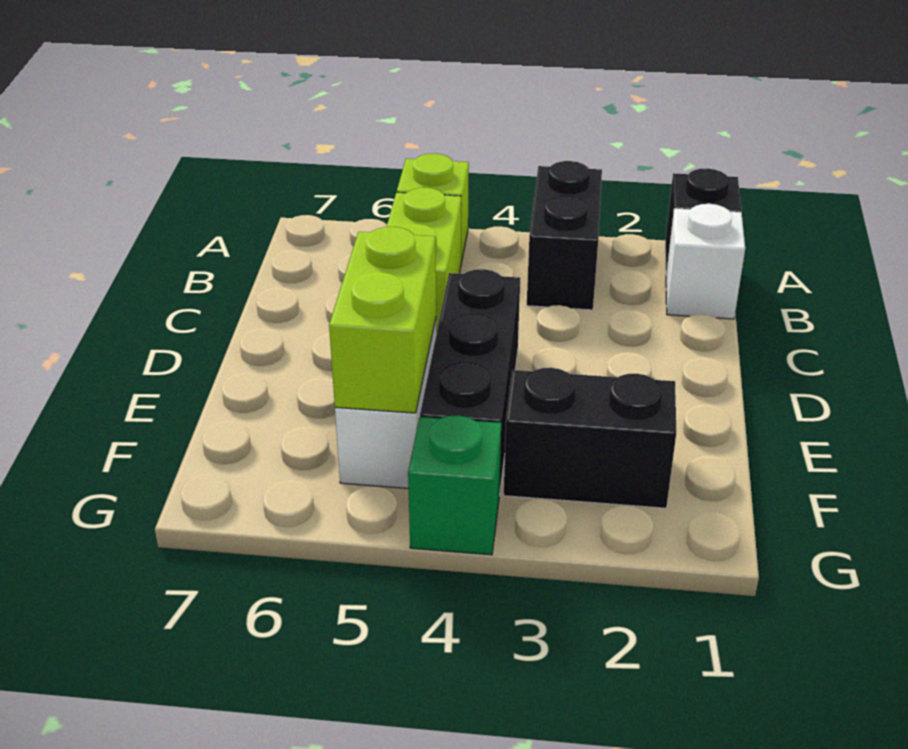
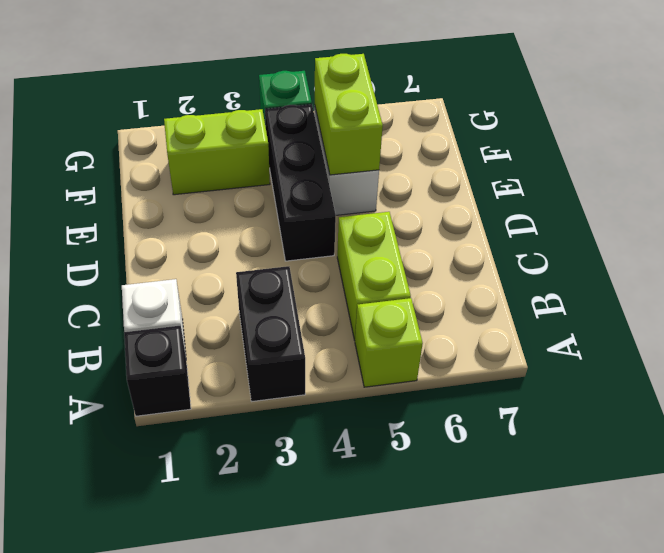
black brick F2:F3 level 1 -> lime brick F2:F3 level 1

